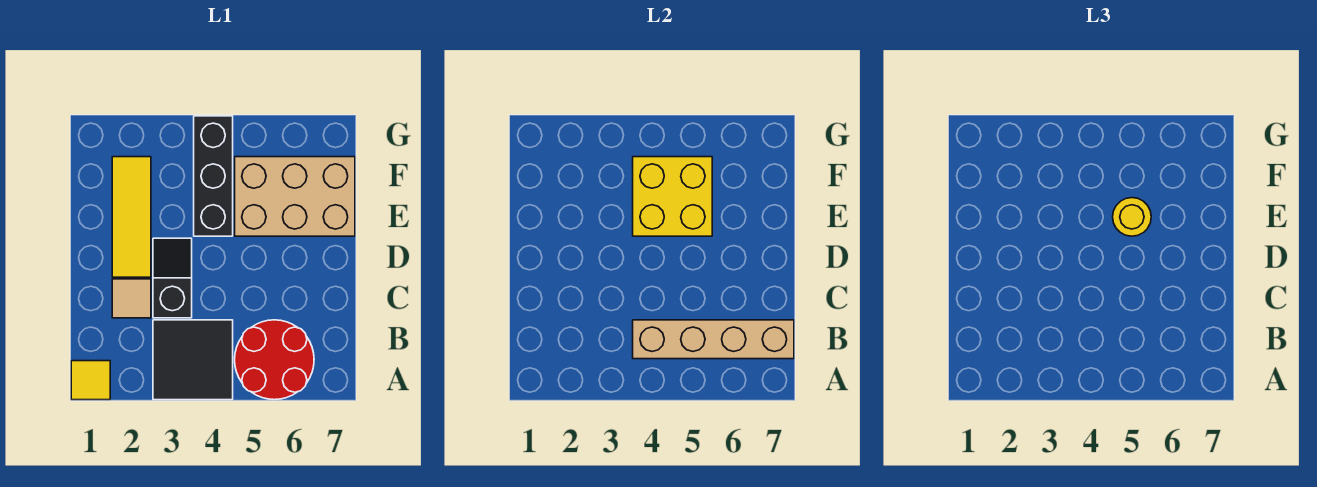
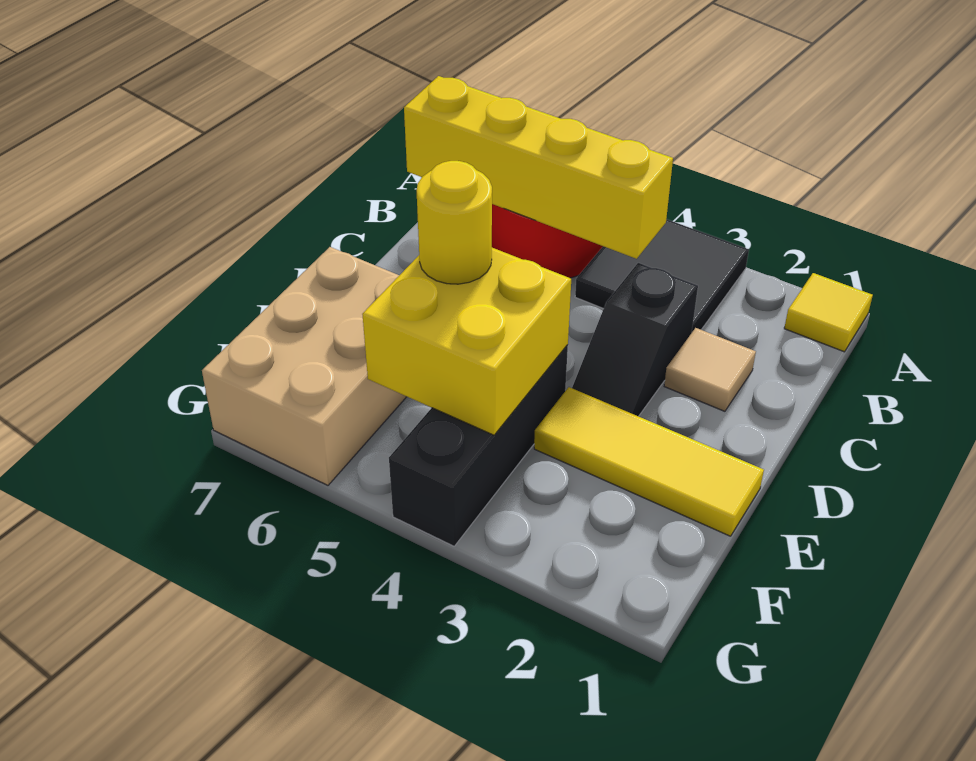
tan brick B4:B7 level 2 -> yellow brick B4:B7 level 2
yellow tile D2:F2 level 1 -> yellow tile E1:E3 level 1
tan brick E5:F7 level 1 -> tan brick E6:G7 level 1

